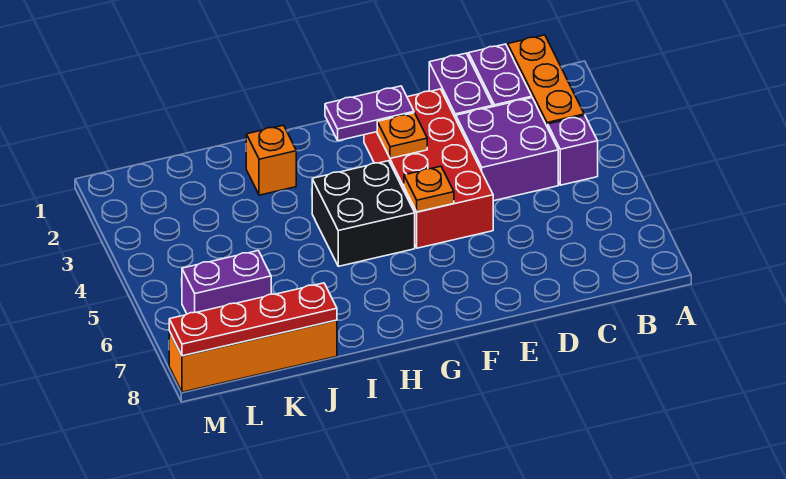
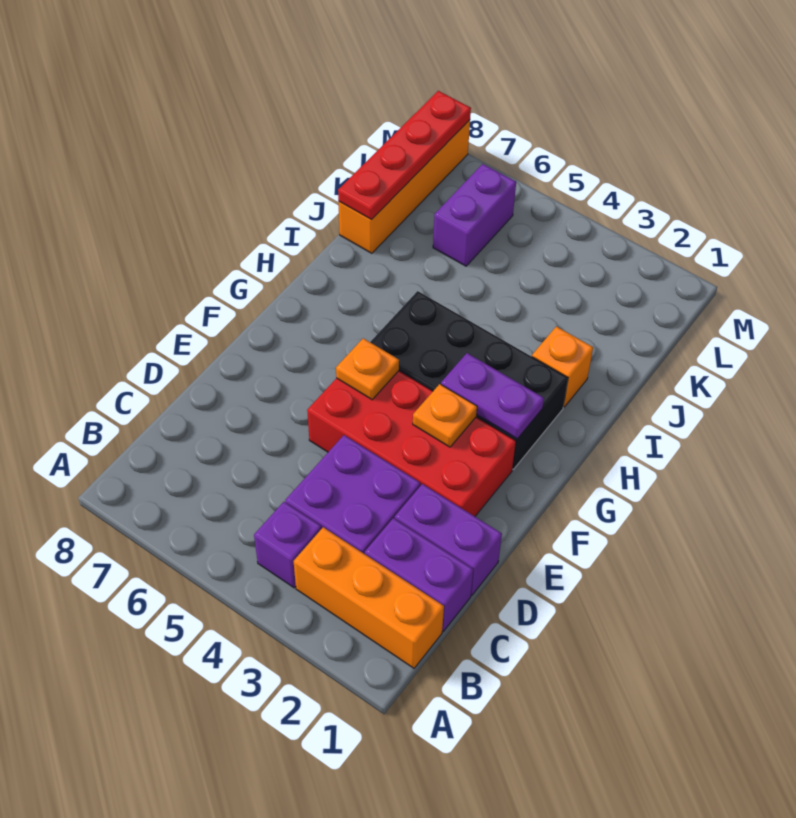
purple plate F2:G2 level 2 -> purple plate G2:G3 level 2
black brick G4:H5 level 1 -> black brick G2:H5 level 1

